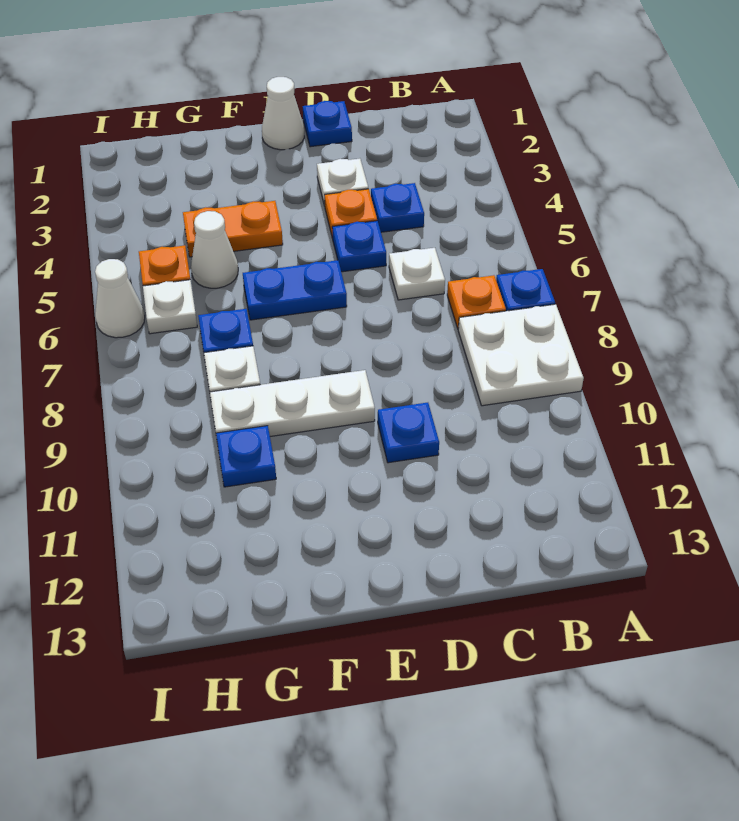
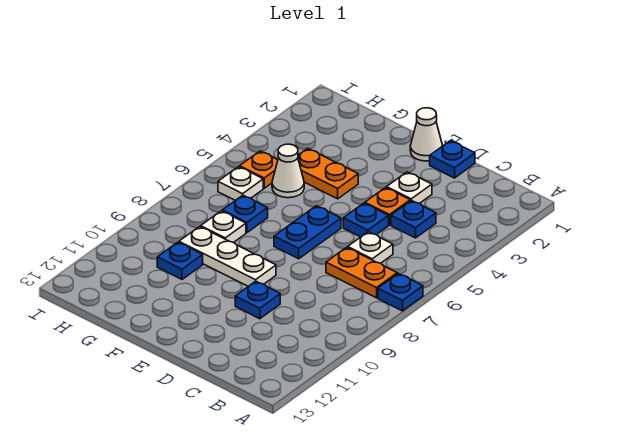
white plate A8:B9 level 1 -> none
orange plate B7 level 1 -> orange plate B7:C7 level 1
blue plate E6:F6 level 1 -> blue plate E6:E7 level 1
white cone I6 level 1 -> none

